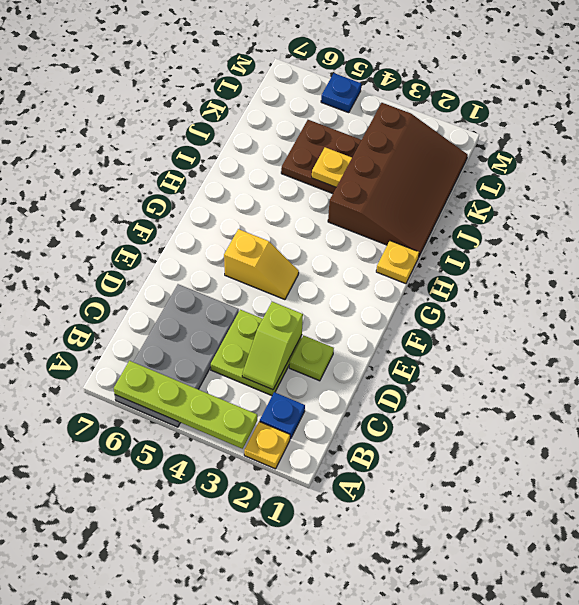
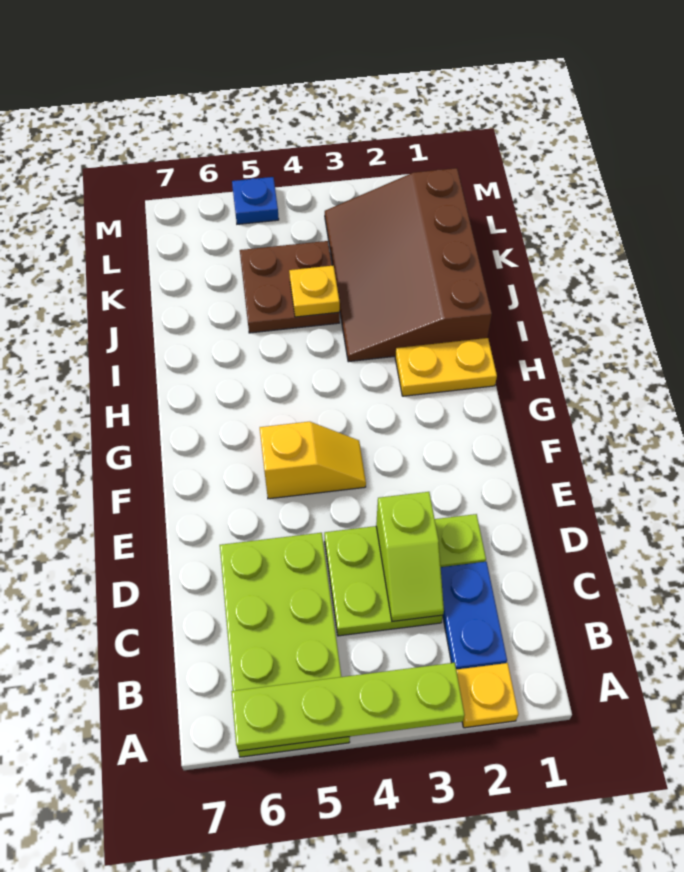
grey plate A5:D6 level 1 -> lime plate A5:D6 level 1
blue plate B2 level 1 -> blue plate B2:C2 level 1
yellow plate H1 level 1 -> yellow plate H1:H2 level 1
brown slope I1:L3 level 1 top 3 -> brown slope I1:L3 level 1 top 1

